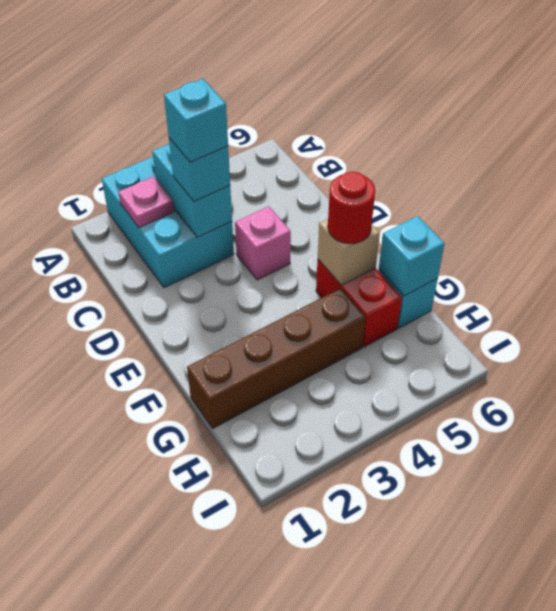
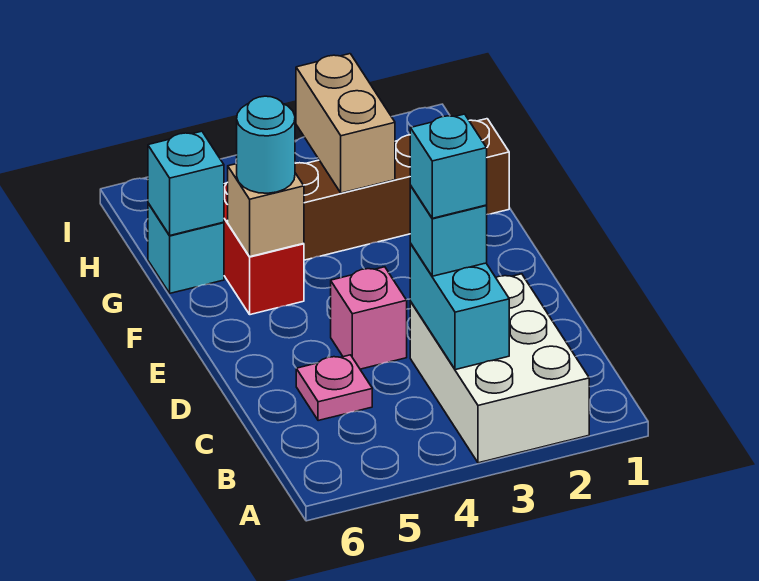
cyan brick A2:C3 level 1 -> white brick A2:C3 level 1
pink plate B2 level 2 -> pink plate C5 level 1
red round brick F5 level 3 -> cyan round brick F5 level 3
none -> tan brick G3:H3 level 2

